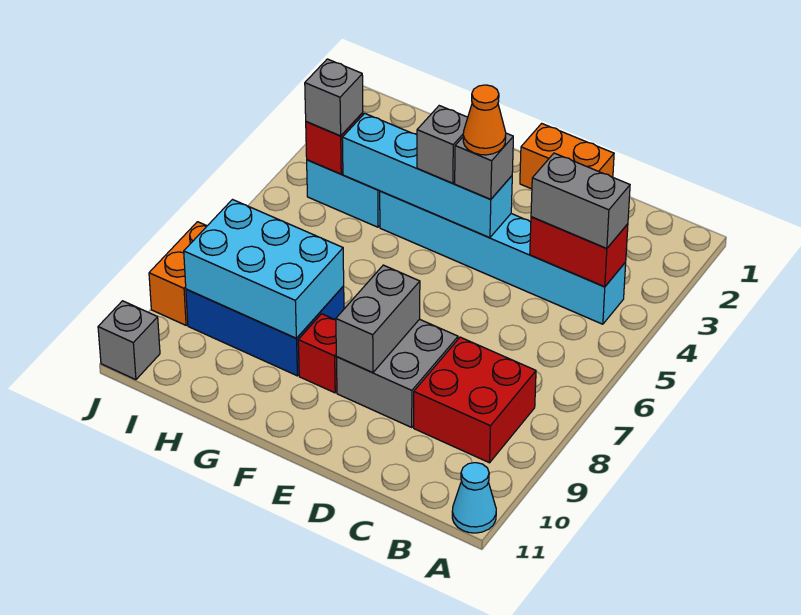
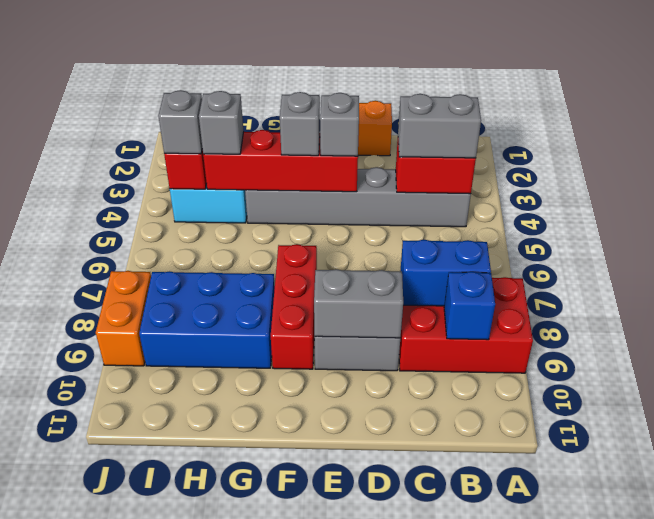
cyan cone A11 level 1 -> none
cyan brick B4:G4 level 1 -> grey brick B4:G4 level 1
red brick B8:C9 level 1 -> red brick A8:C9 level 1
none -> blue brick B8:C8 level 2
none -> blue brick B9 level 2
cyan brick E4:H4 level 2 -> red brick E4:H4 level 2
orange cone E4 level 4 -> none
grey brick E8:E9 level 2 -> grey brick D9:E9 level 2
red brick F9 level 1 -> red brick F7:F9 level 1
cyan brick G8:I9 level 2 -> none
grey brick J11 level 1 -> grey brick H4 level 3

